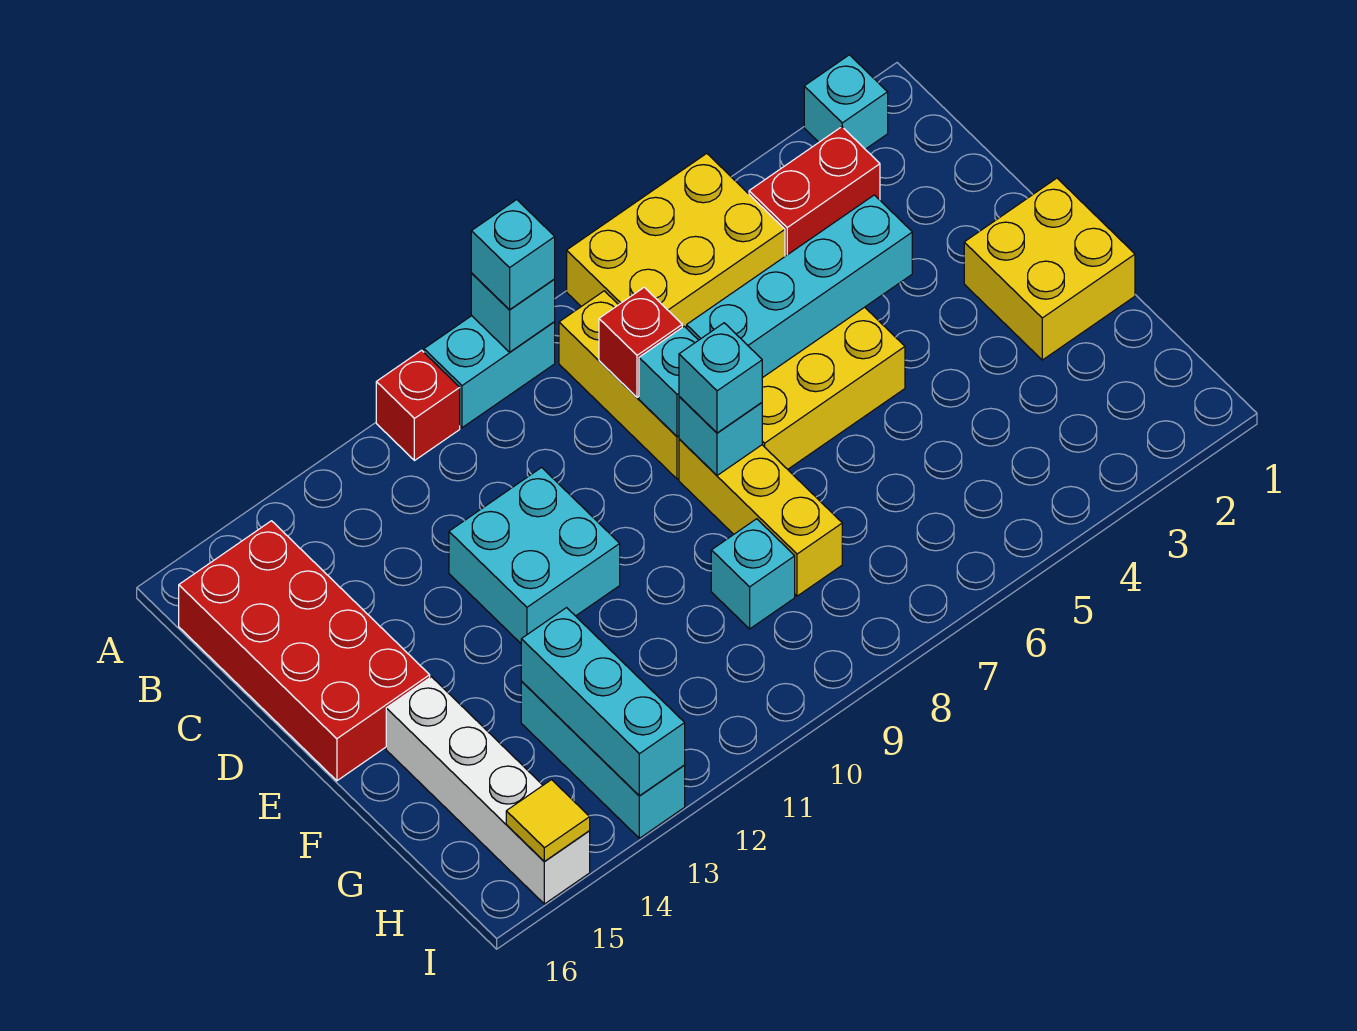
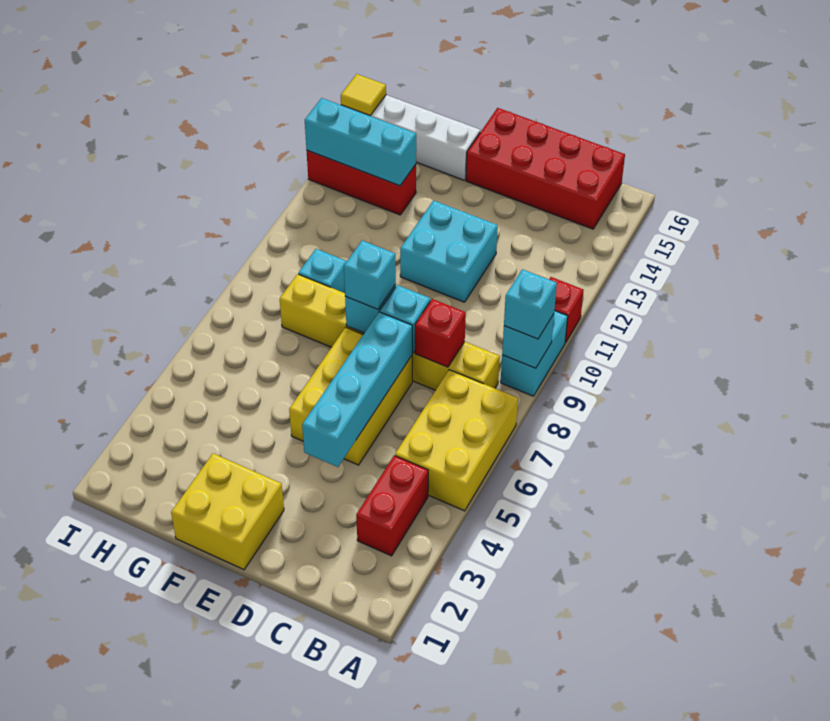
cyan brick A2 level 1 -> none
cyan brick G13:I13 level 1 -> red brick G13:I13 level 1

